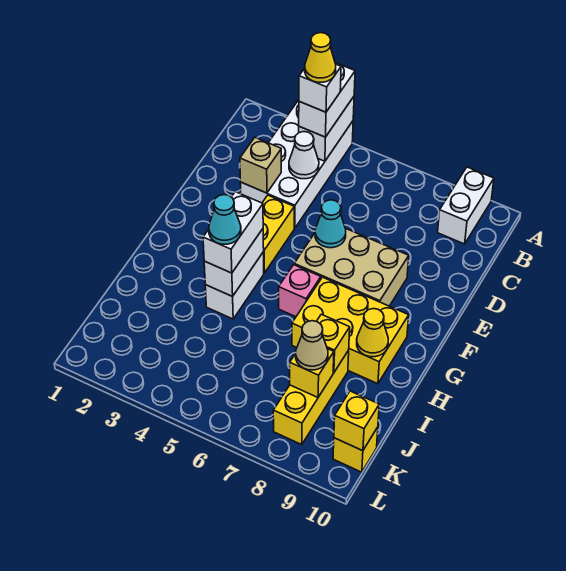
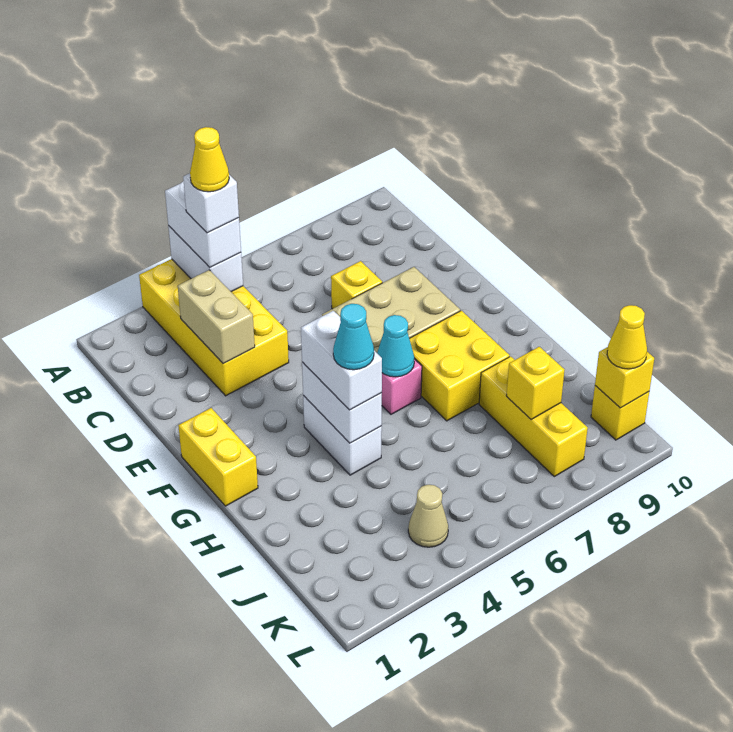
white brick A3:D4 level 1 -> yellow brick A3:D4 level 1
white brick A9:B9 level 1 -> none
white cone C4 level 2 -> none
tan brick D3 level 2 -> tan brick C3:D3 level 2
yellow brick E4:F4 level 1 -> yellow brick F1:G1 level 1
cyan cone E6 level 2 -> cyan cone G6 level 2
yellow brick G7:H9 level 1 -> yellow brick G7:H8 level 1
yellow cone H9 level 2 -> yellow cone K10 level 3
yellow brick I8 level 2 -> yellow brick D7 level 1
tan cone J8 level 3 -> tan cone K4 level 1

